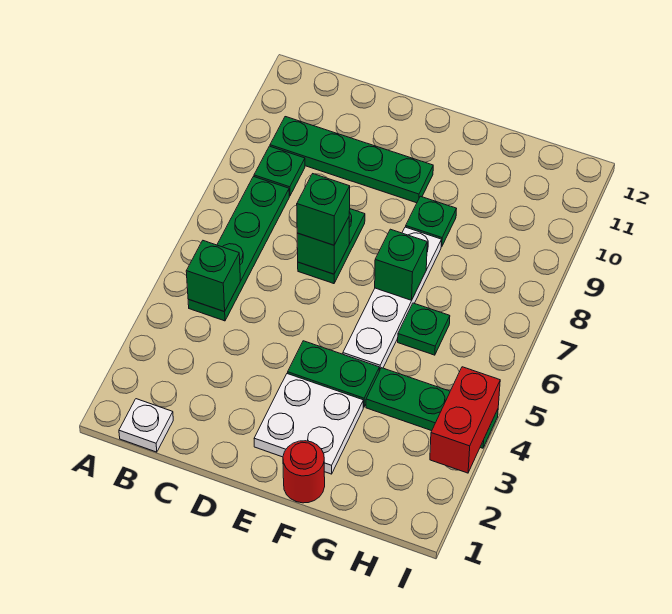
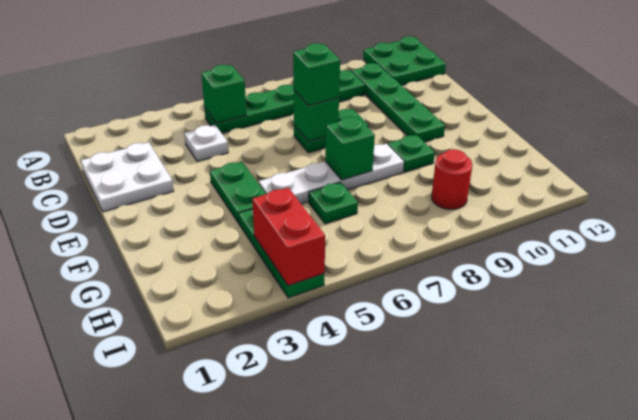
none -> green plate A11:B12 level 1
white plate B1 level 1 -> white plate C4 level 1
white plate E2:F3 level 1 -> white plate C1:D2 level 1
red round brick F1 level 1 -> red round brick H9 level 1
red brick I3:I4 level 2 -> red brick H4:I4 level 2

